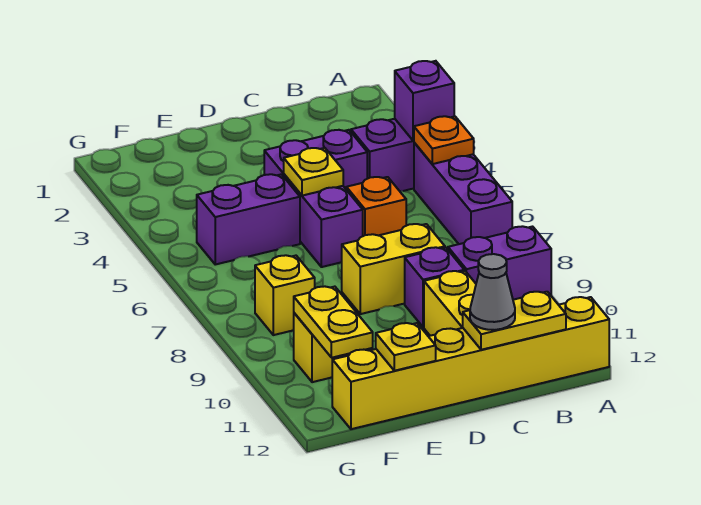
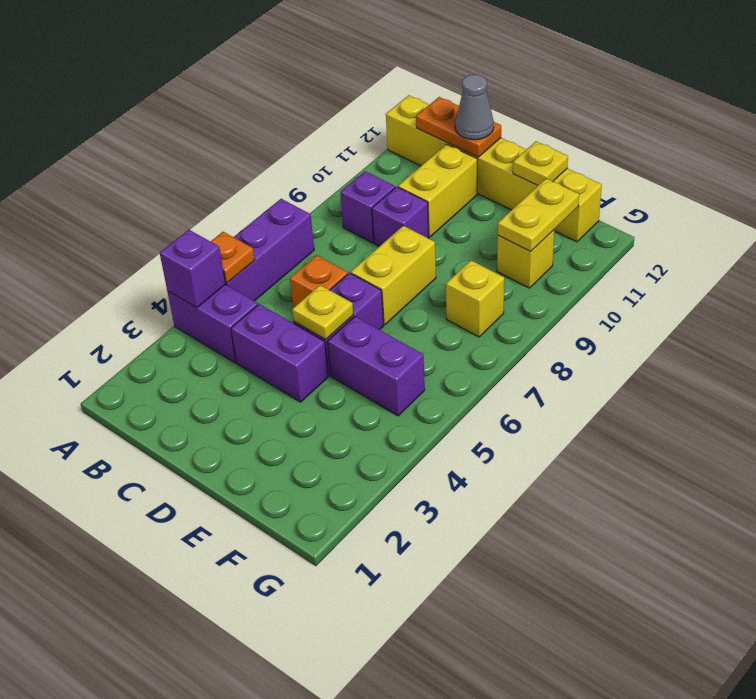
purple brick A9:B9 level 1 -> purple brick B9 level 1
yellow plate B12:C12 level 2 -> orange plate B12:C12 level 2
yellow brick C8:D8 level 1 -> yellow brick D7:D8 level 1

